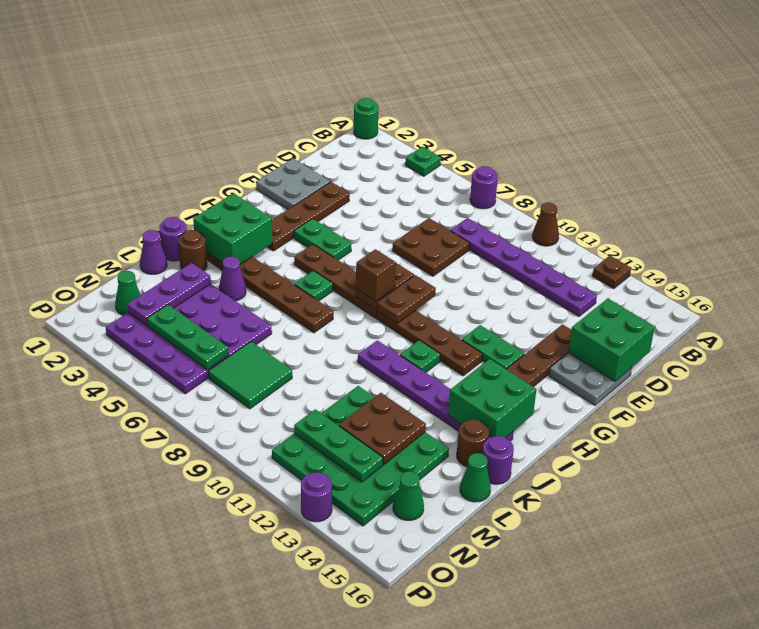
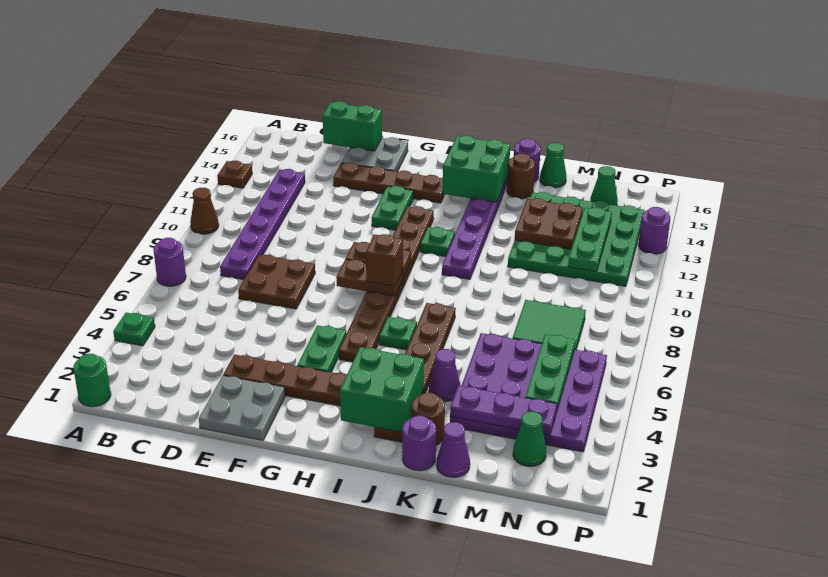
green brick D15:E16 level 2 -> green brick D16:E16 level 2

